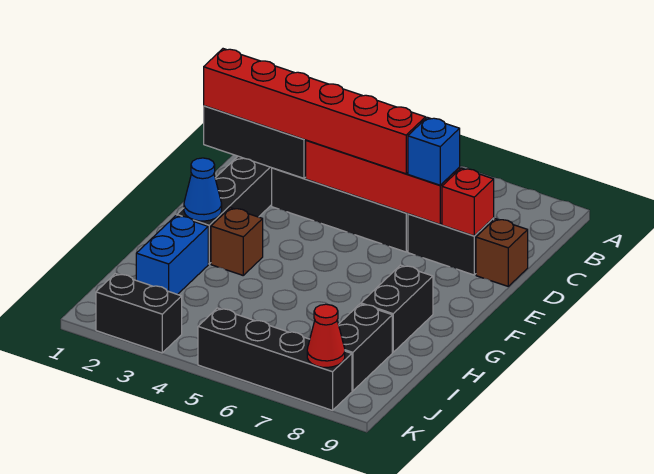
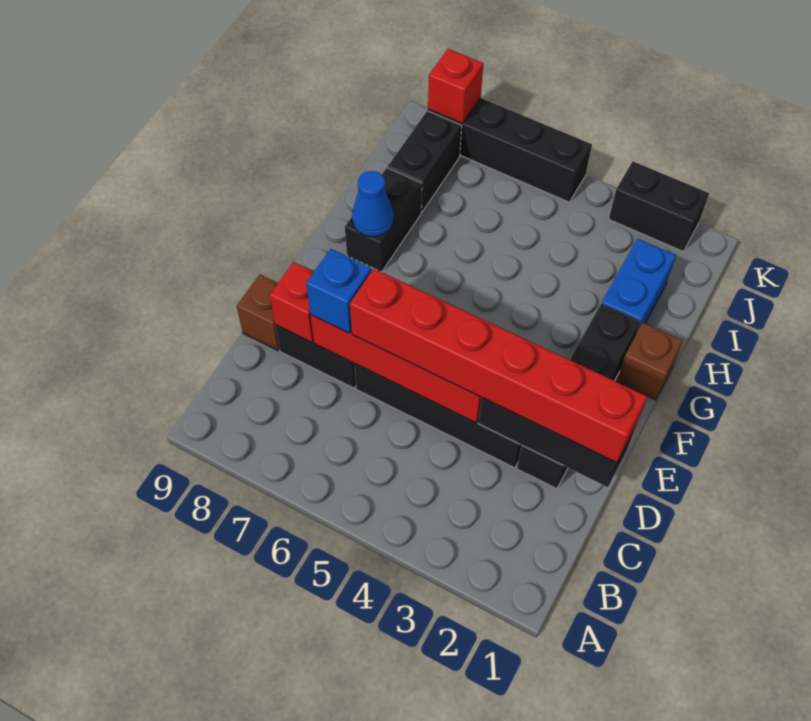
blue cone G2 level 2 -> blue cone G8 level 2
brown brick G3 level 1 -> brown brick G1 level 1
red cone K8 level 2 -> red brick K8 level 2

